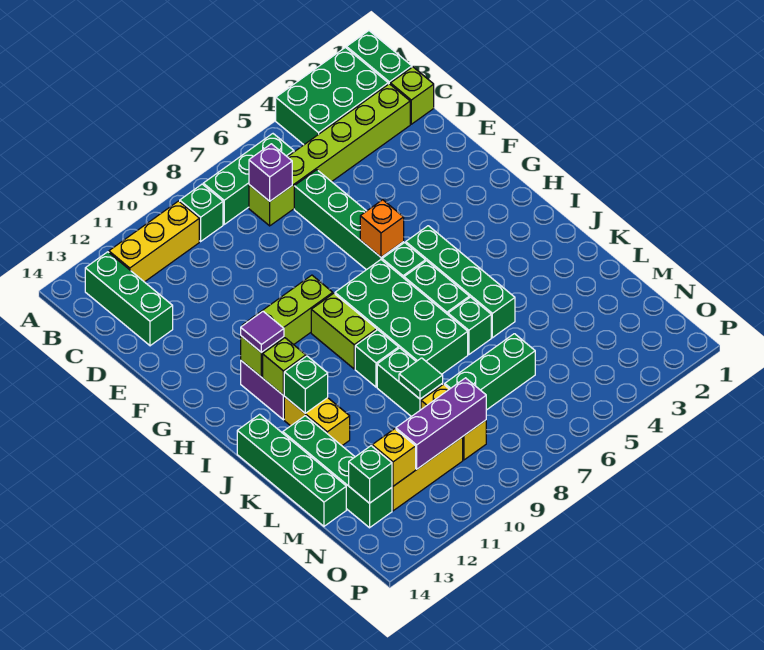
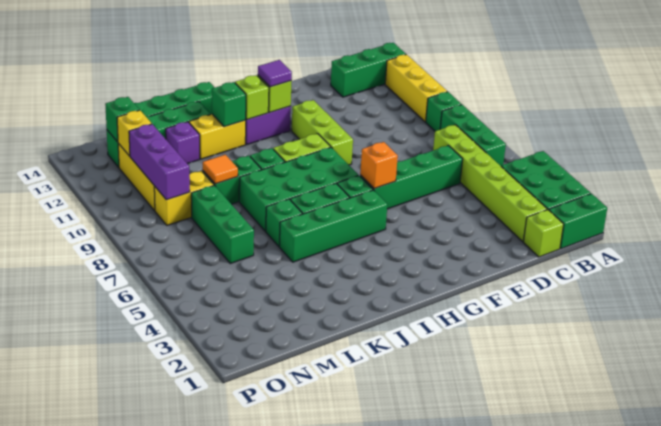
purple brick C7 level 2 -> purple brick L12 level 1
green tile L9 level 2 -> orange tile L9 level 2

